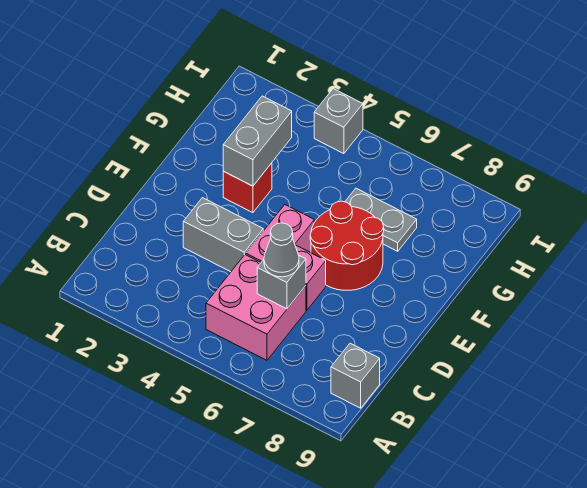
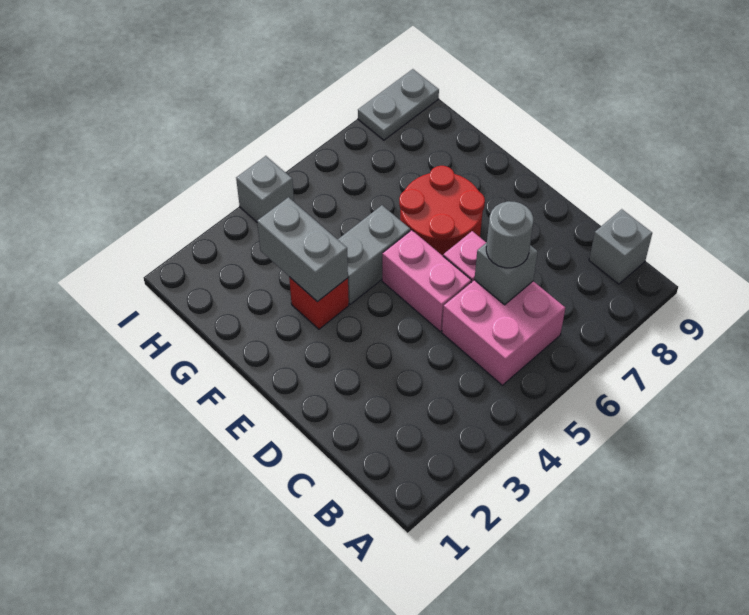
grey cone C6 level 3 -> grey round brick C6 level 3
grey brick D3:D4 level 1 -> grey brick F4:F5 level 1
grey plate G6:G7 level 1 -> grey plate I8:I9 level 1

